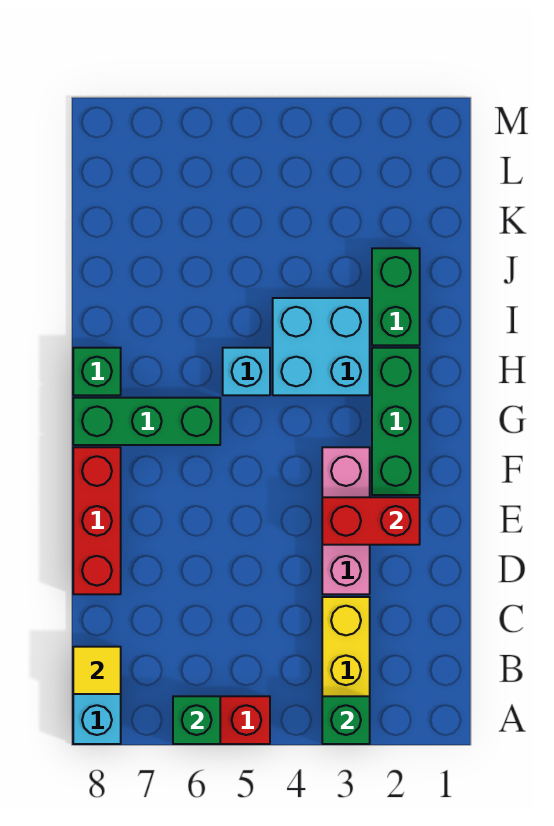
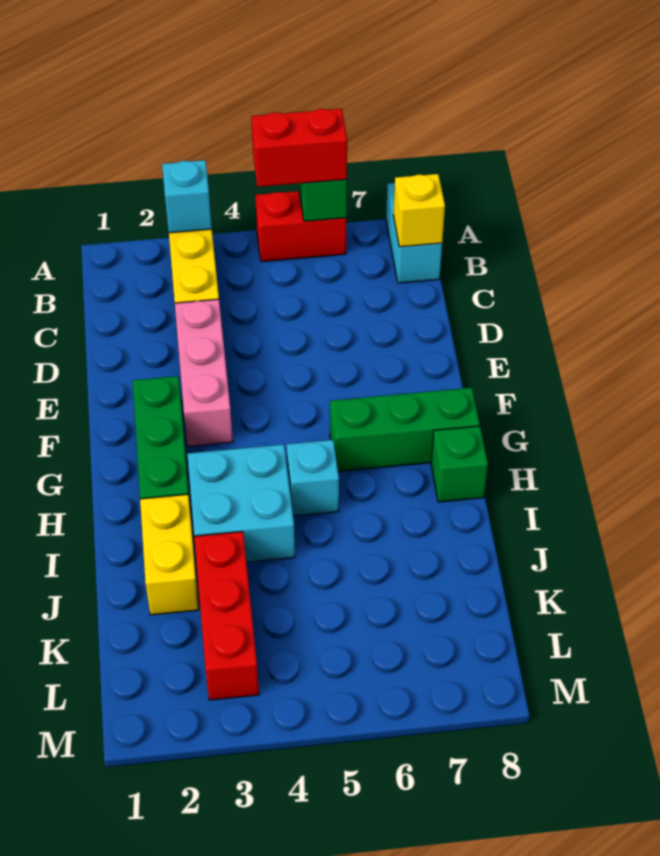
green brick A3 level 2 -> cyan brick A3 level 2
yellow tile B8 level 2 -> yellow brick B8 level 2
red brick D8:F8 level 1 -> red brick J3:L3 level 1
red brick E2:E3 level 2 -> red brick A5:A6 level 3
green brick I2:J2 level 1 -> yellow brick I2:J2 level 1

